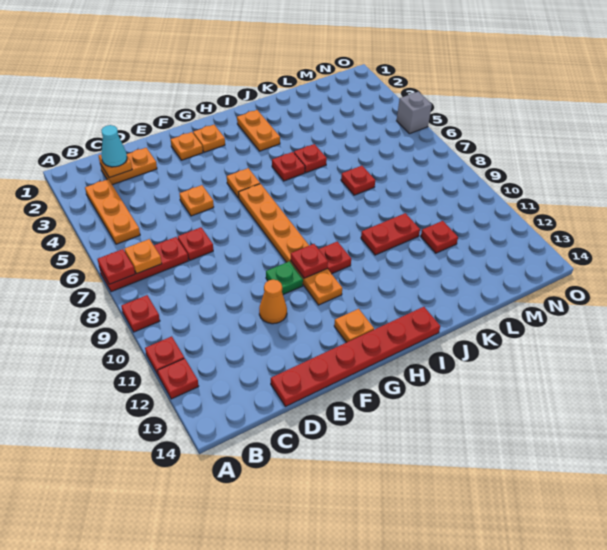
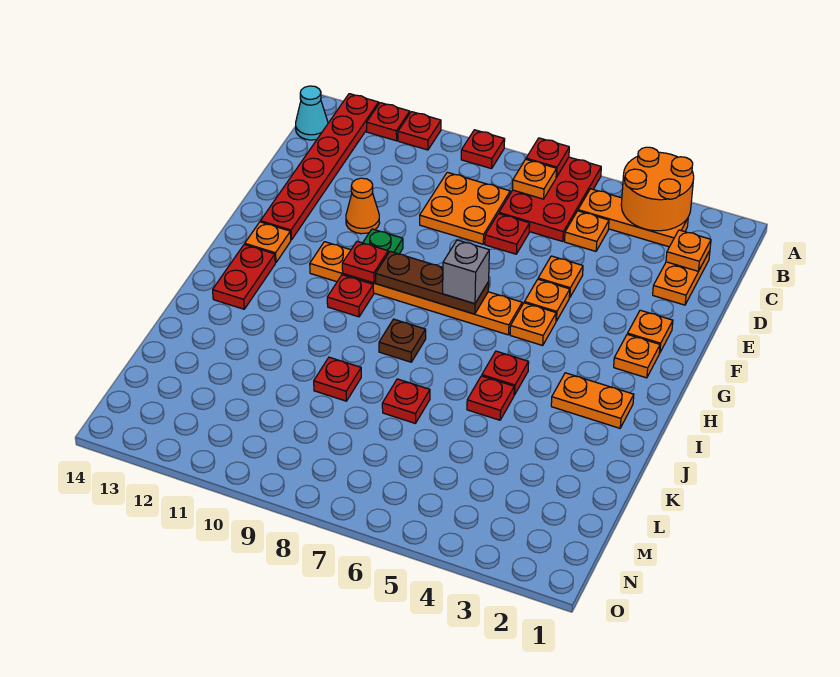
none -> orange round brick A3:B4 level 2
red plate A7:C7 level 1 -> red plate A6:C7 level 1
cyan cone C2 level 3 -> cyan cone B14 level 1
none -> orange plate C5 level 1
none -> orange plate C8:D9 level 1
red plate D14:I14 level 1 -> red plate A13:F13 level 1
none -> orange plate F5 level 1
none -> brown plate G7:G9 level 2
none -> brown plate I8 level 1
red plate J10:K10 level 1 -> red plate H13:I13 level 1
red plate L11 level 1 -> red plate K9 level 1
grey brick O5 level 1 -> grey brick G7 level 3

